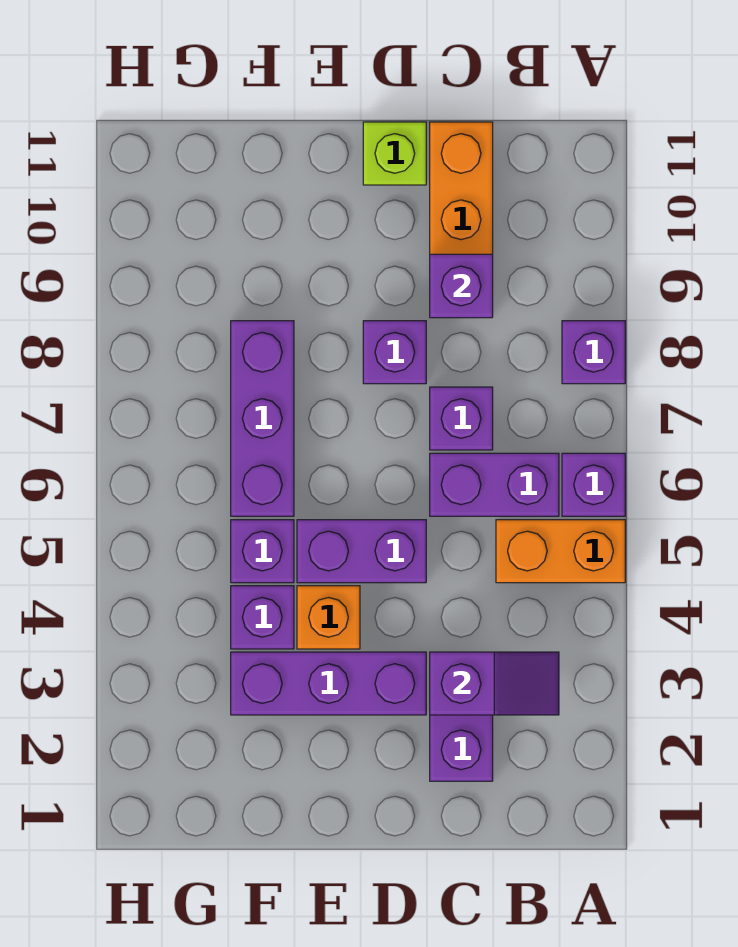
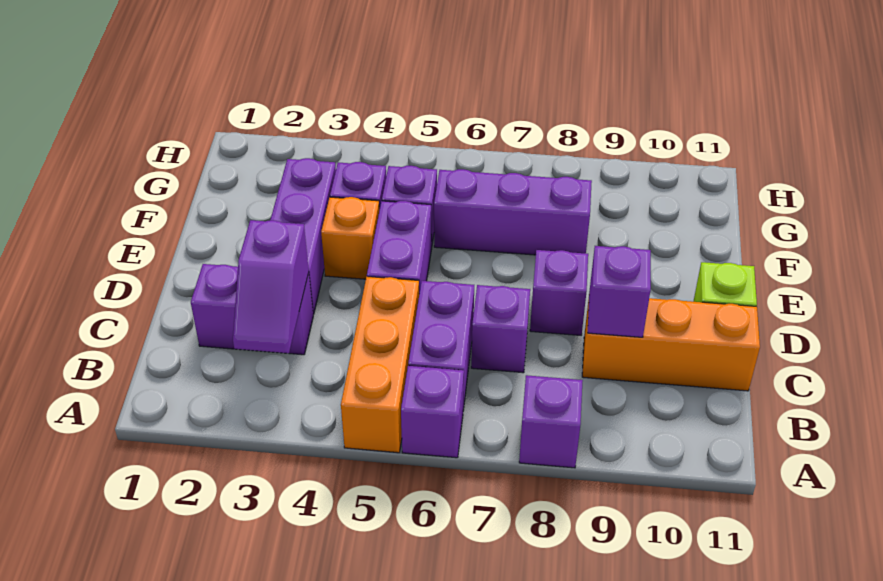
orange brick A5:B5 level 1 -> orange brick A5:C5 level 1

